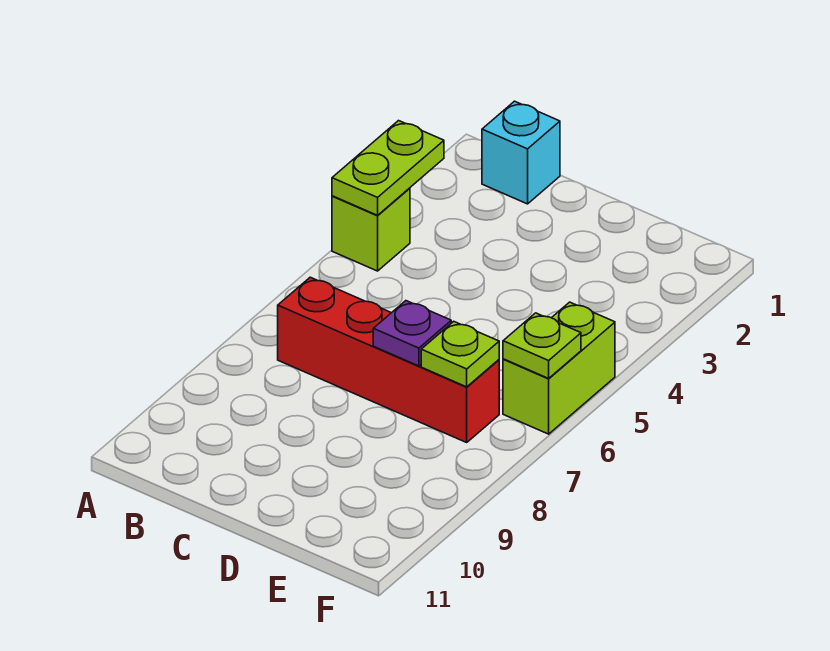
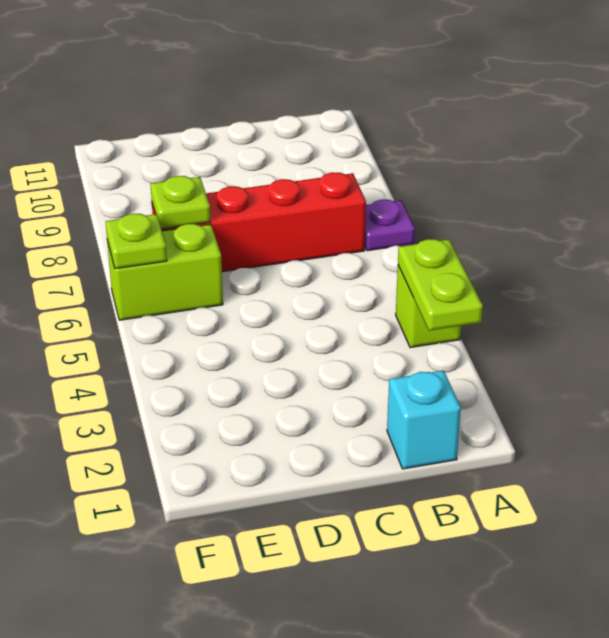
purple plate D7 level 2 -> purple plate A7 level 1
lime brick F5:F6 level 1 -> lime brick E6:F6 level 1

